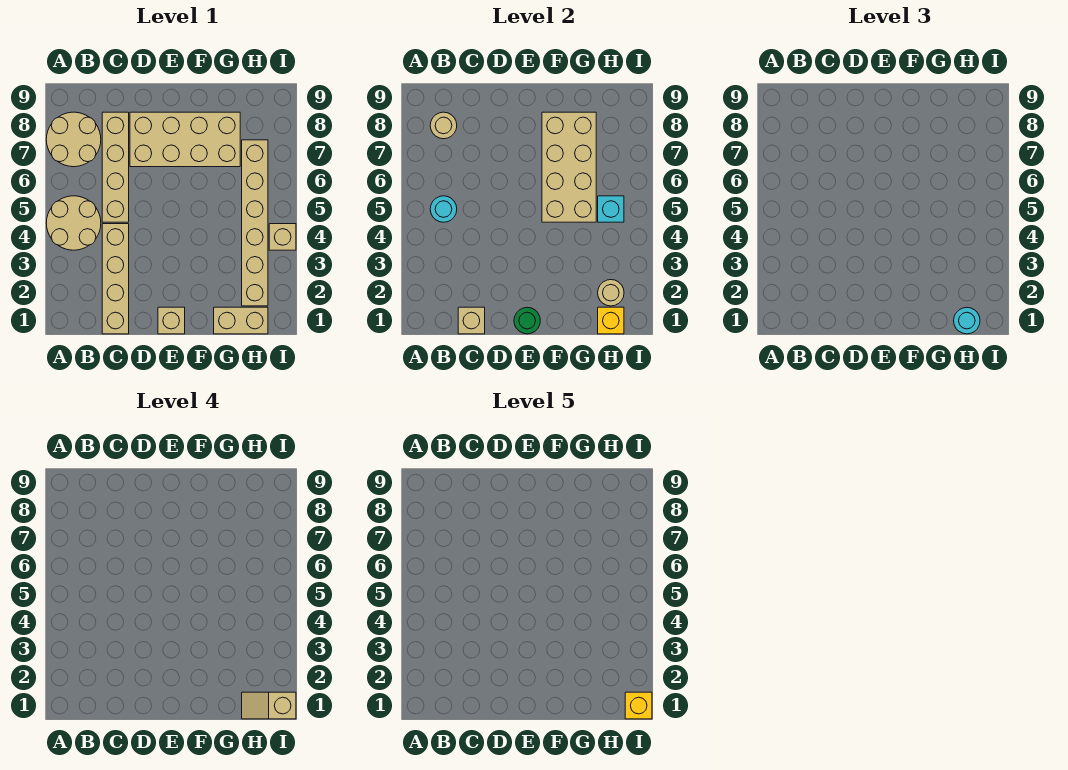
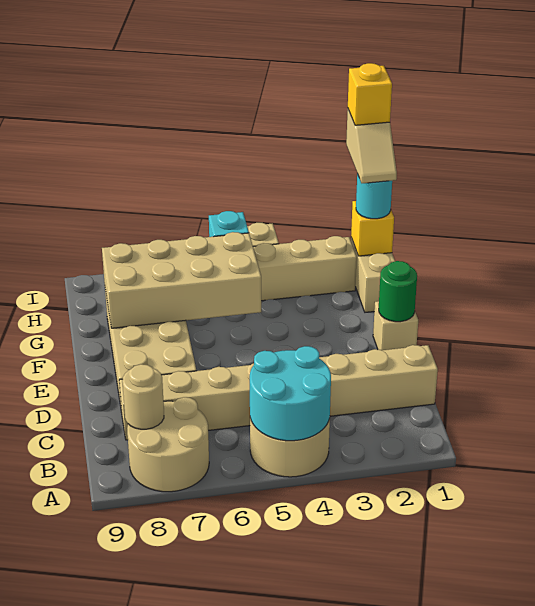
cyan round brick B5 level 2 -> cyan round brick A4:B5 level 2
tan brick C1 level 2 -> none
tan round brick H2 level 2 -> none

